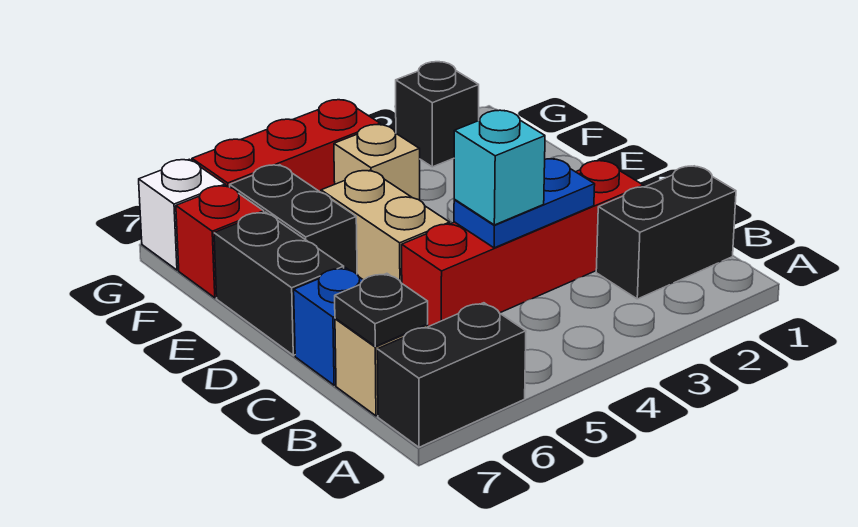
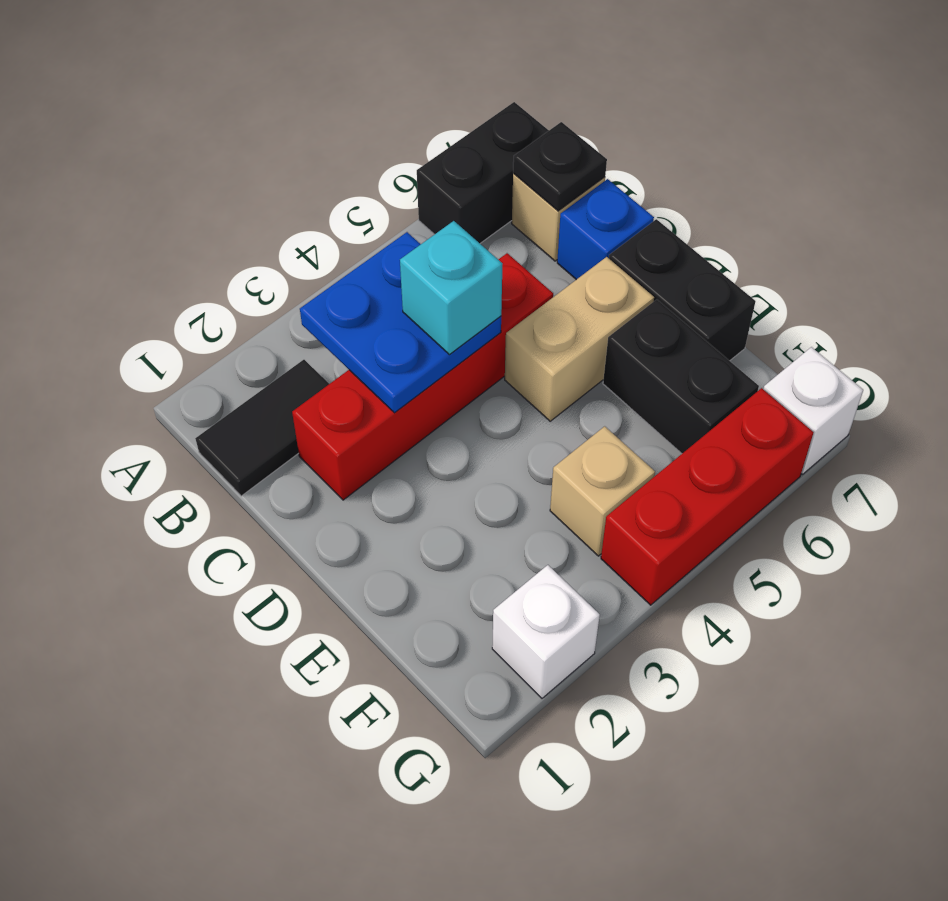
black brick B1:B2 level 1 -> black tile B1:B2 level 1
blue plate C3:C4 level 2 -> blue plate B3:C4 level 2
tan brick D5:E5 level 1 -> tan brick D5:D6 level 1
red brick F7 level 1 -> none
black brick G2 level 1 -> white brick G2 level 1

